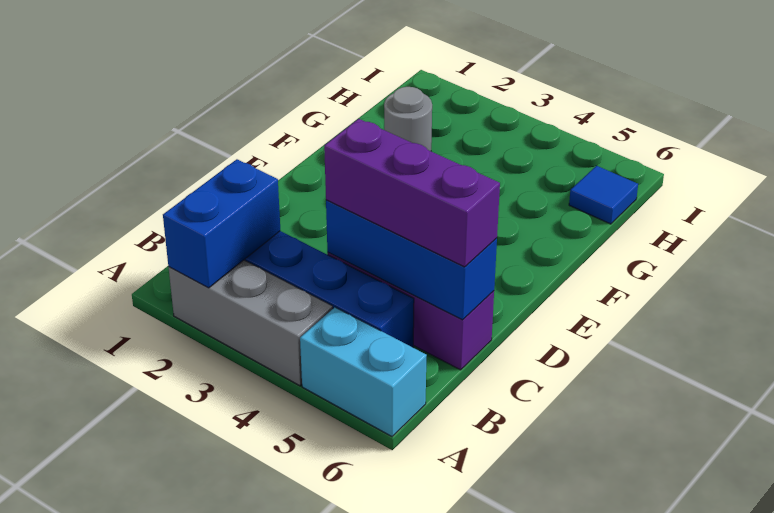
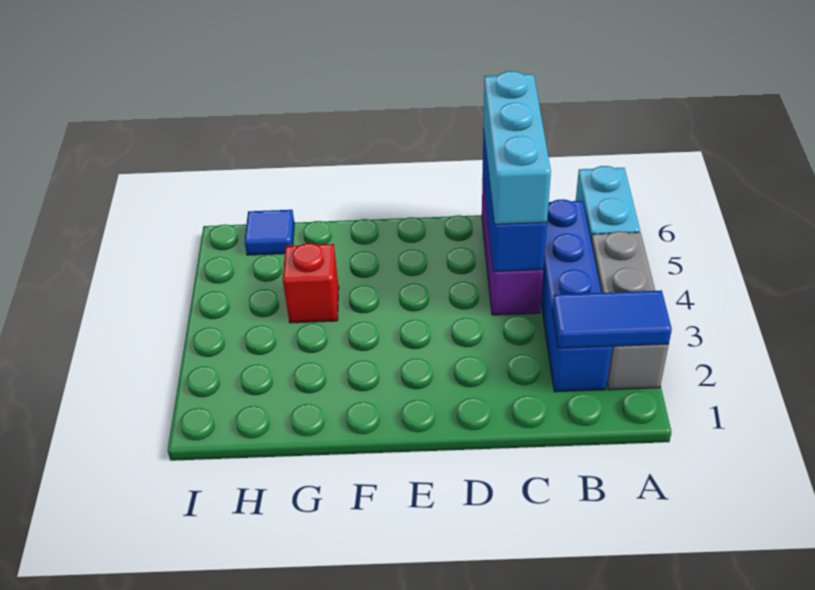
blue brick A2:B2 level 2 -> blue tile A2:B2 level 2
purple brick C4:C6 level 3 -> cyan brick C4:C6 level 3
grey round brick G2 level 1 -> none
none -> red brick G4 level 1

